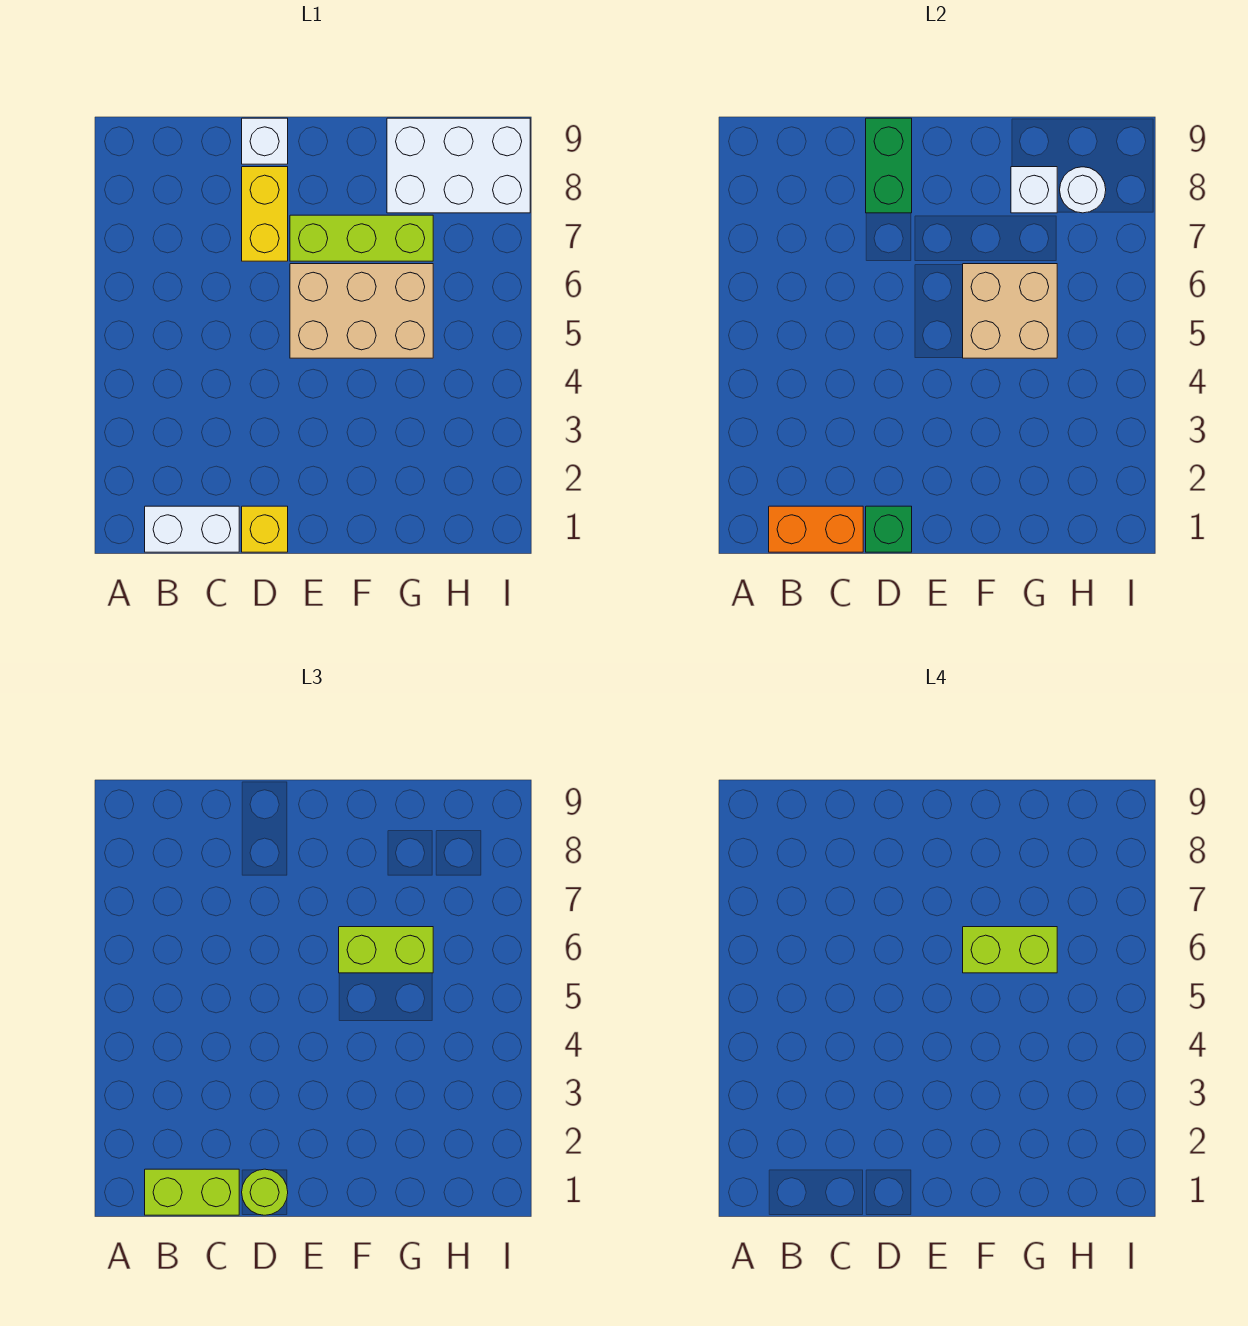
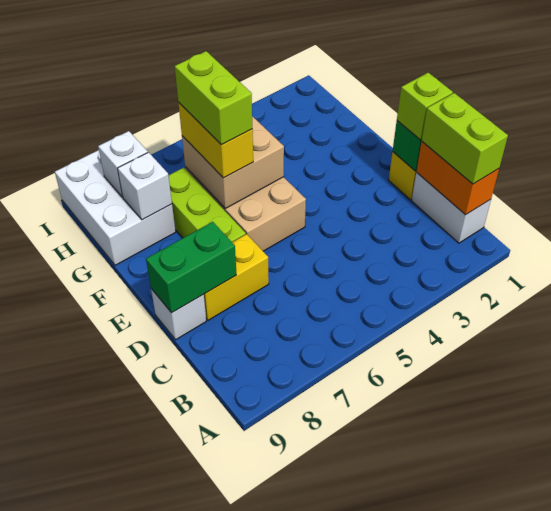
lime round brick D1 level 3 -> lime brick D1 level 3
lime brick F6:G6 level 3 -> yellow brick F6:G6 level 3
white round brick H8 level 2 -> white brick H8 level 2

